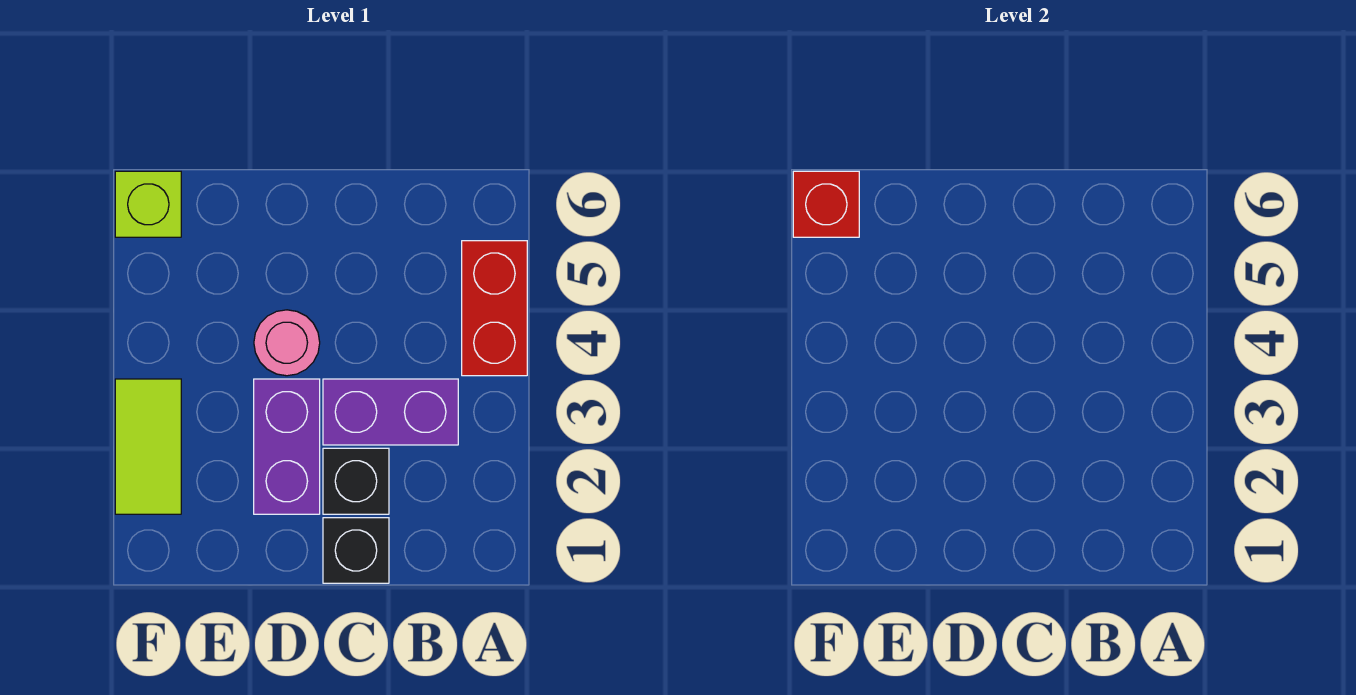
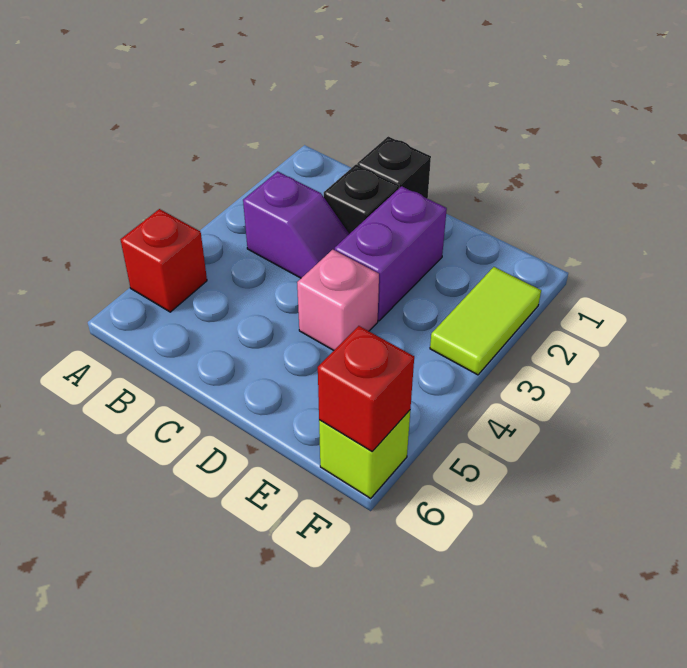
red brick A4:A5 level 1 -> red brick A5 level 1
purple brick B3:C3 level 1 -> purple slope B3:C3 level 1 top B
pink round brick D4 level 1 -> pink brick D4 level 1

